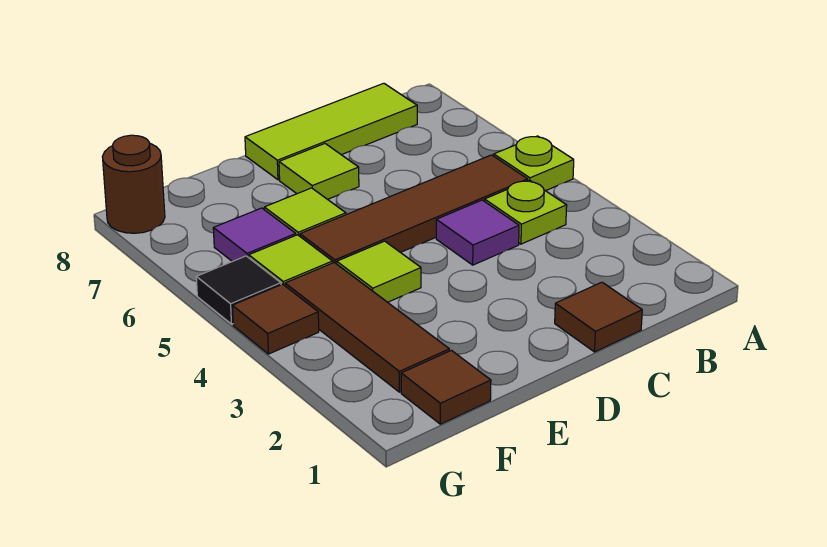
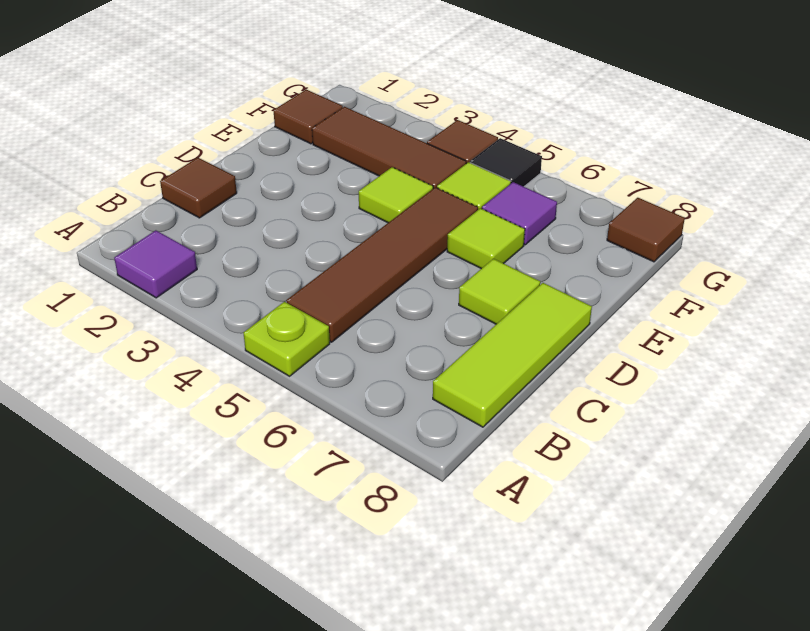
lime plate B4 level 1 -> none
purple tile C4 level 1 -> purple tile A2 level 1
brown round brick G8 level 1 -> brown tile G8 level 1

